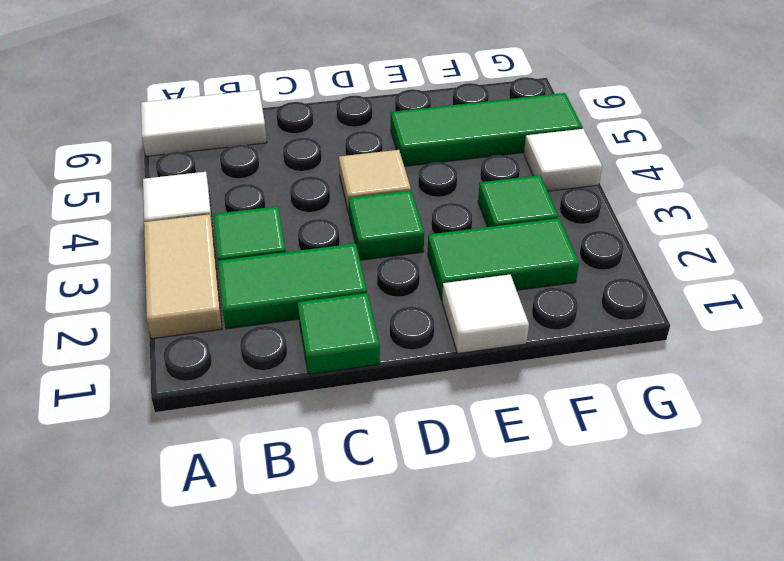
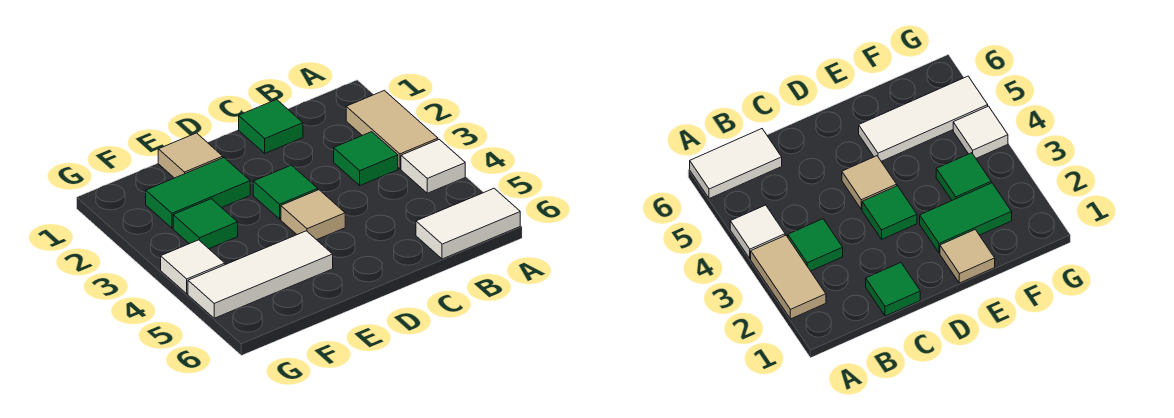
green tile B2:C2 level 1 -> none
white tile E1 level 1 -> tan tile E1 level 1
green tile E5:G5 level 1 -> white tile E5:G5 level 1

